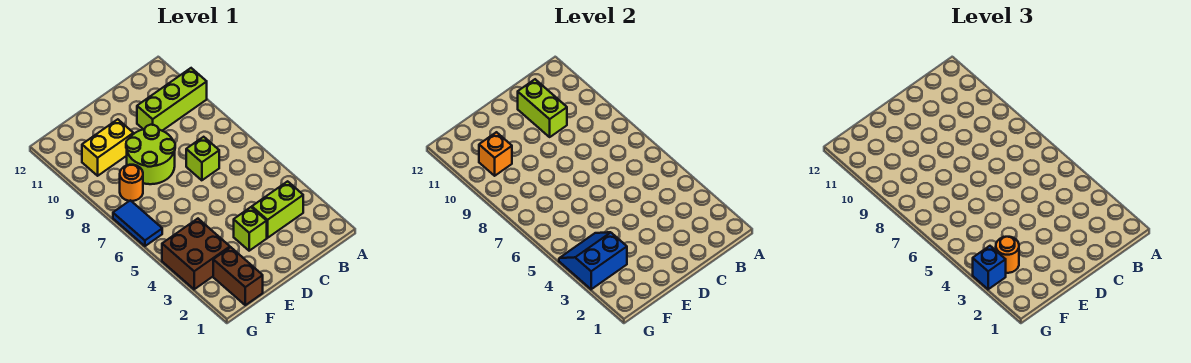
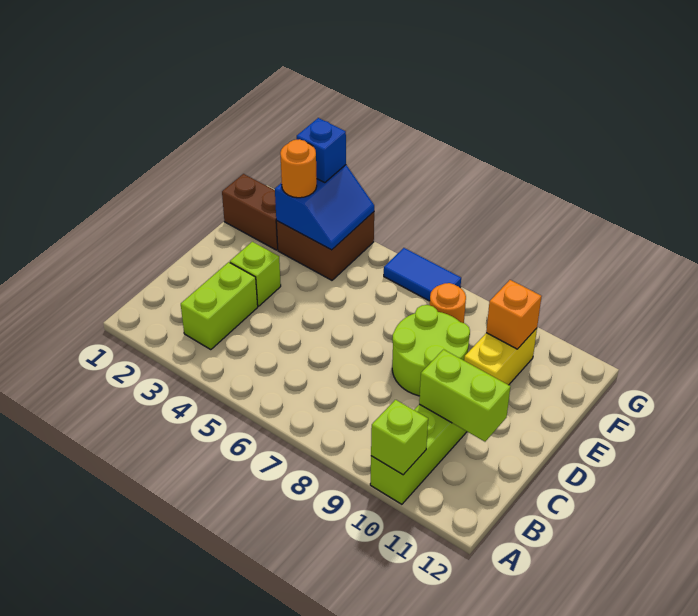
lime brick C7 level 1 -> lime brick A10 level 2

